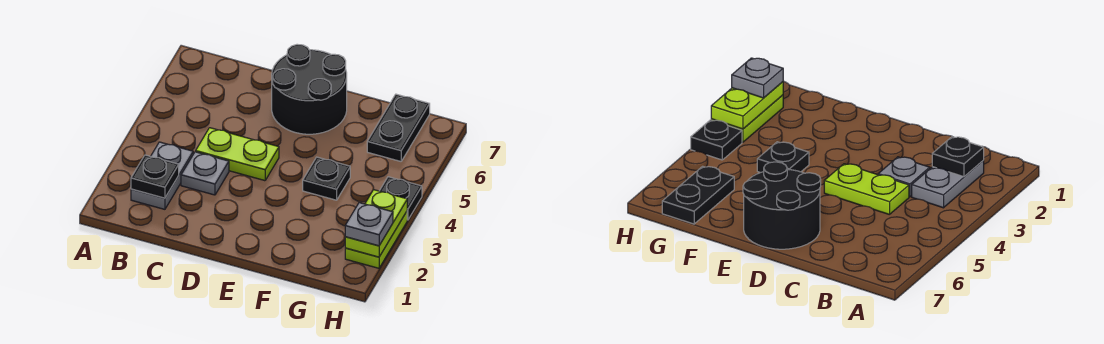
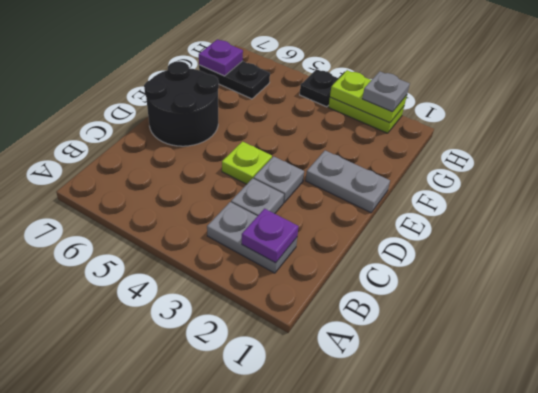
black plate B2 level 2 -> purple plate B2 level 2
lime plate C4:D4 level 1 -> lime plate D4 level 1
none -> grey plate D3 level 1
none -> grey plate E1:E2 level 1
black plate F4 level 1 -> none
none -> purple plate G7 level 2

